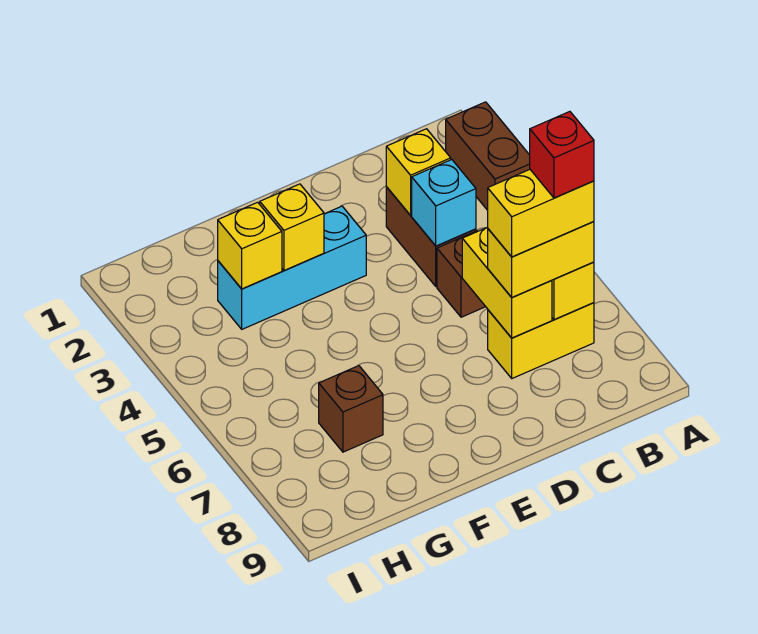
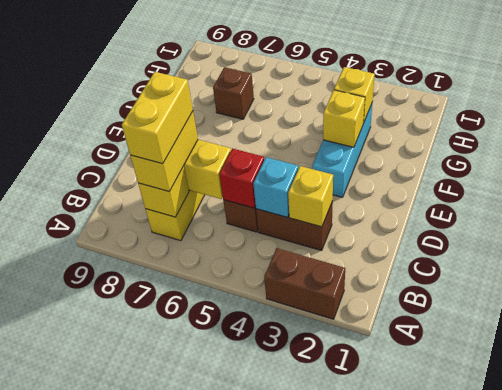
red brick B7 level 5 -> red brick C5 level 2

